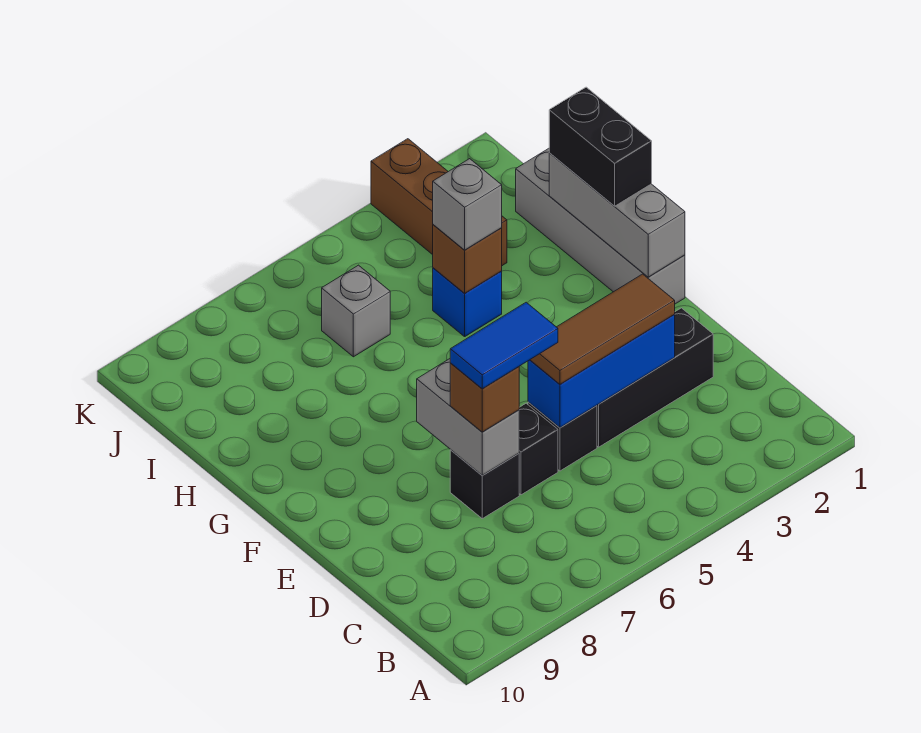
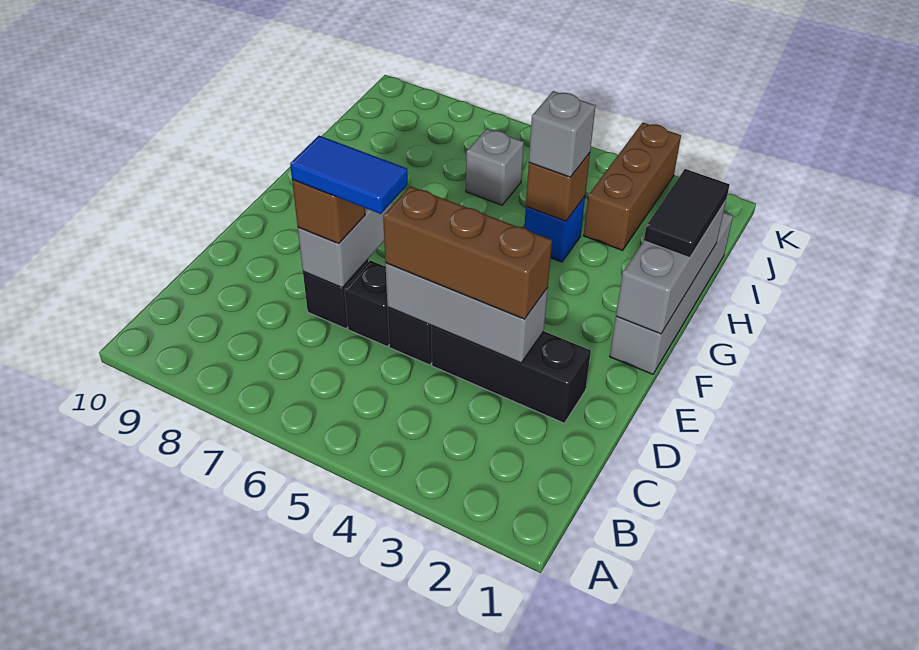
blue brick D3:D5 level 2 -> grey brick D3:D5 level 2
brown tile D3:D5 level 3 -> brown brick D3:D5 level 3
black brick G1:H1 level 3 -> black tile G1:H1 level 3

